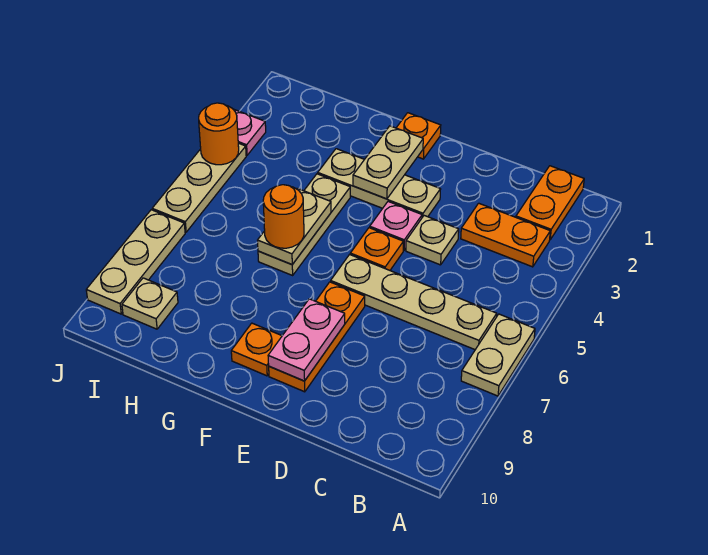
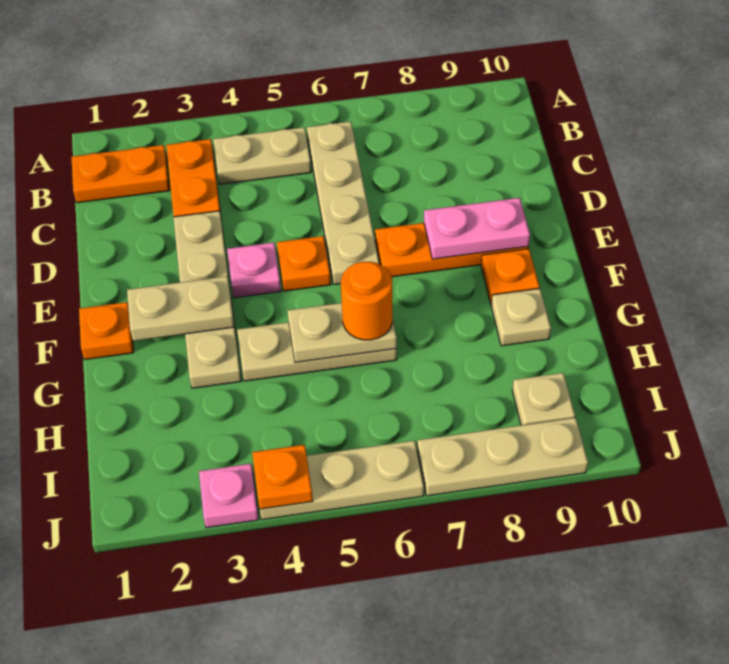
tan plate A6:A7 level 1 -> tan plate B4:B5 level 1
tan plate D4 level 1 -> tan plate G9 level 1
tan plate E3:G3 level 1 -> tan plate D3:G3 level 1
orange round brick J4 level 2 -> orange plate J4 level 2

